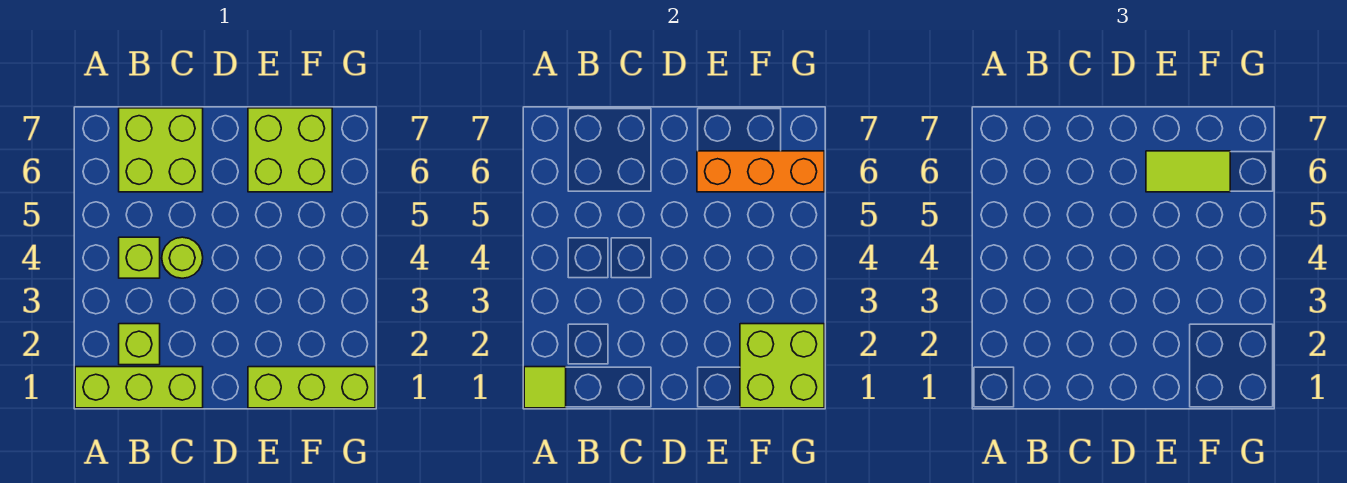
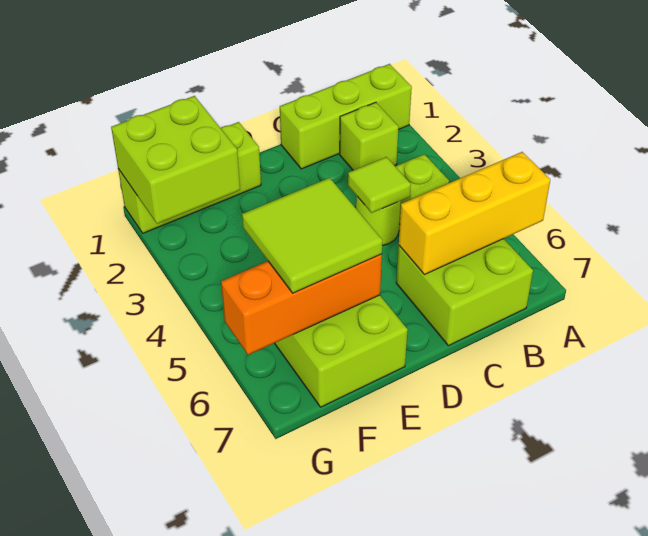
lime tile A1 level 2 -> lime tile C4 level 2
none -> yellow brick A6:C6 level 2
lime tile E6:F6 level 3 -> lime tile E5:F6 level 3

